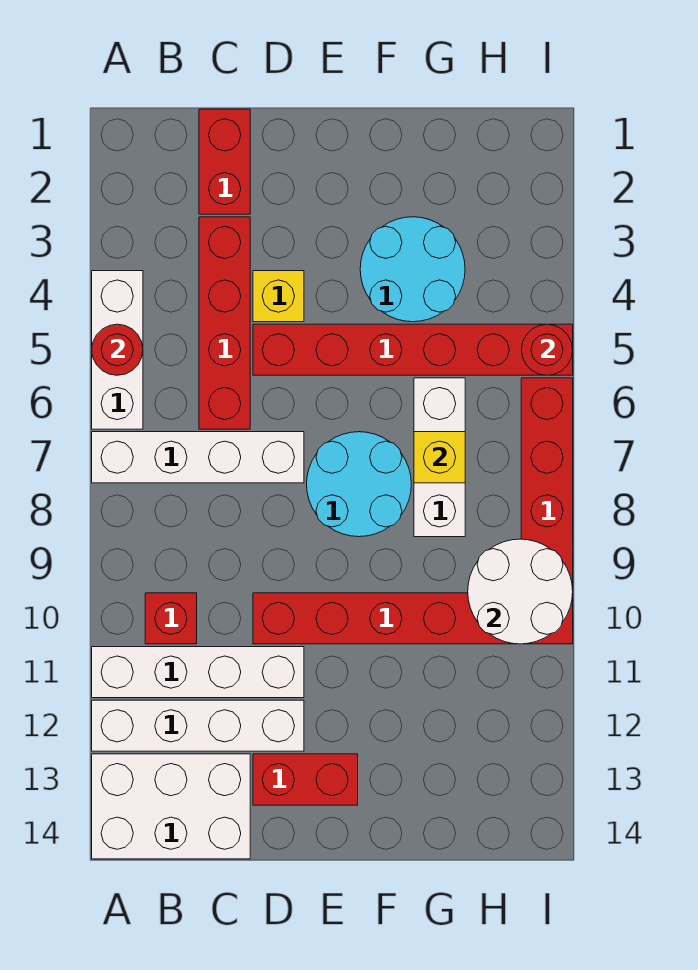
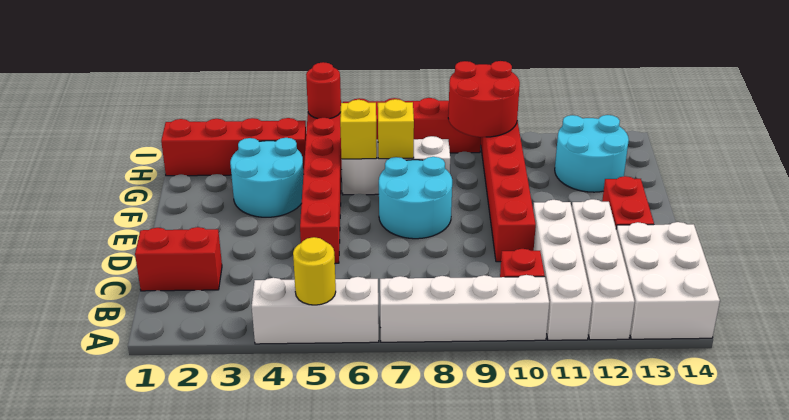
red round brick A5 level 2 -> yellow round brick A5 level 2
white brick A7:D7 level 1 -> white brick A7:A10 level 1
red brick C3:C6 level 1 -> red brick H1:H4 level 1
yellow brick D4 level 1 -> yellow brick G6 level 2
none -> cyan round brick G12:H13 level 1
white round brick H9:I10 level 2 -> red round brick H9:I10 level 2

